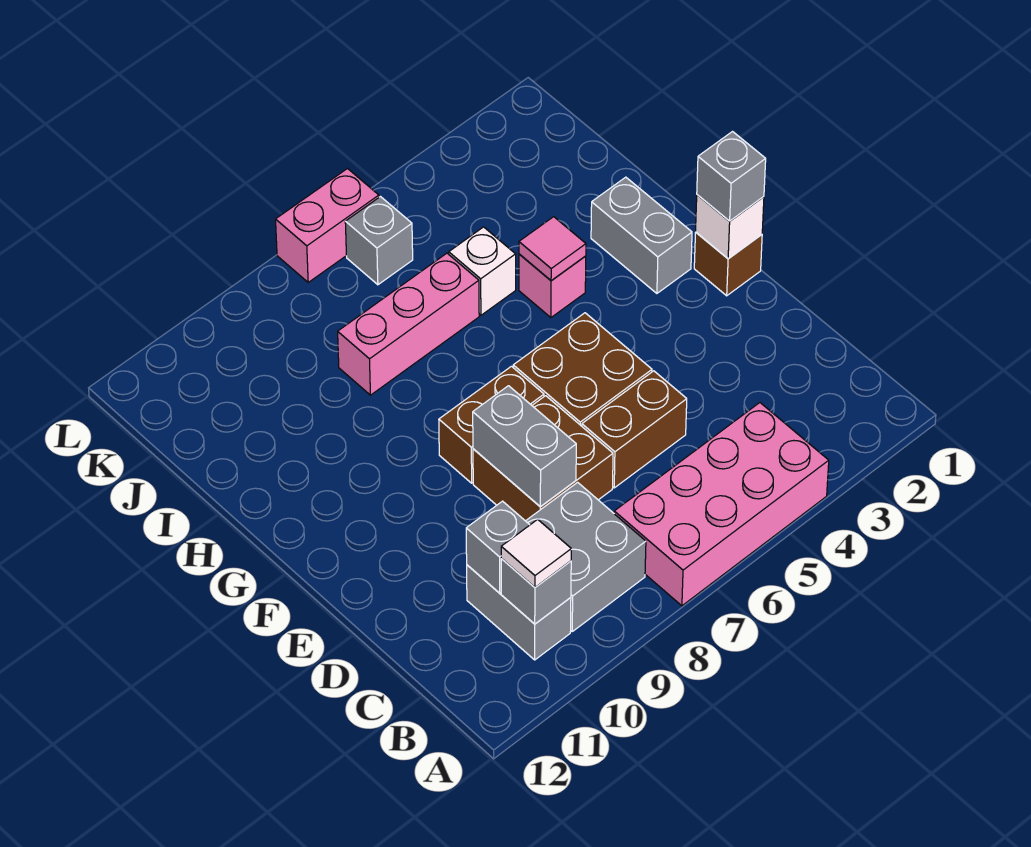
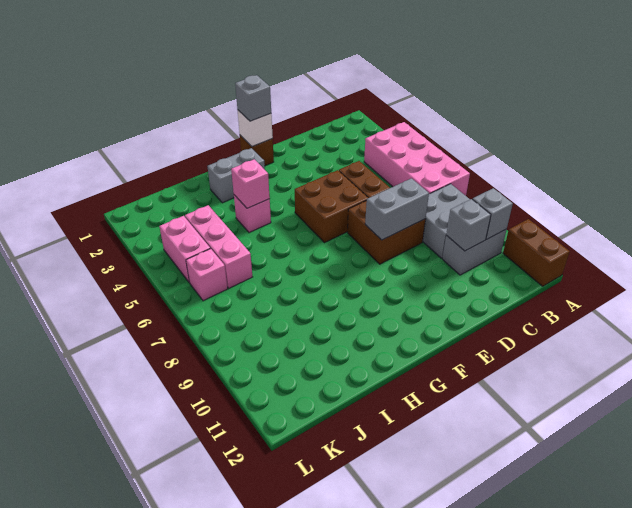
white tile B10 level 3 -> none
brown brick F7:F8 level 1 -> brown brick A11:A12 level 1
pink tile H4 level 2 -> pink brick H4 level 2
white brick I5 level 1 -> none
pink brick I6:I8 level 1 -> pink brick J4:J6 level 1
grey brick K6 level 1 -> pink brick K6 level 1
pink brick L6:L7 level 1 -> pink brick K4:K5 level 1

